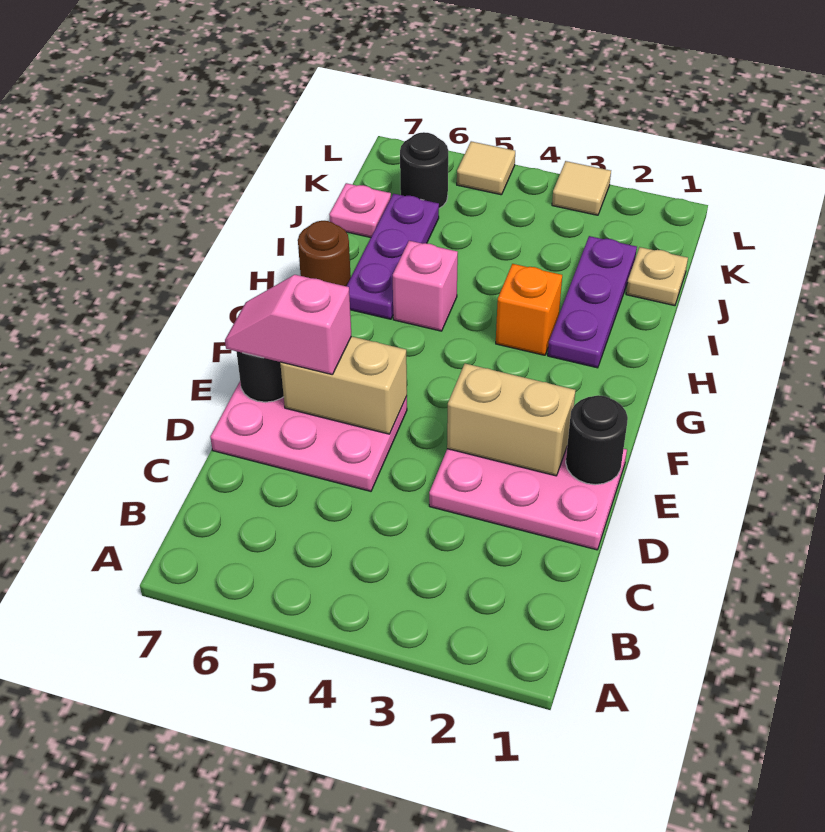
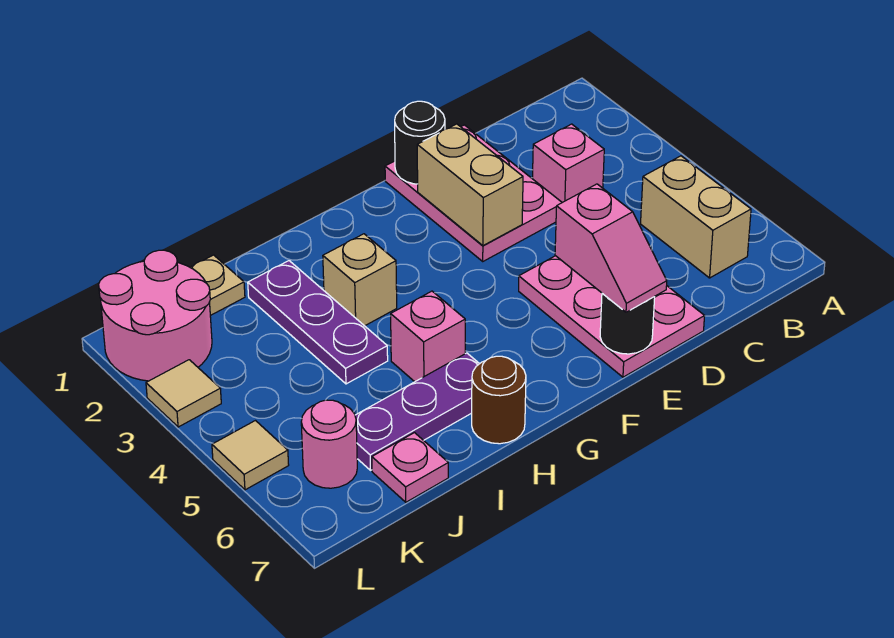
none -> pink brick C3 level 1
tan brick E5:E6 level 2 -> tan brick B5:B6 level 1
purple plate H2:J2 level 1 -> purple plate I2:I4 level 1
orange brick H3 level 1 -> tan brick H3 level 1
none -> pink round brick K1:L2 level 1
black round brick K6 level 1 -> pink round brick K6 level 1

